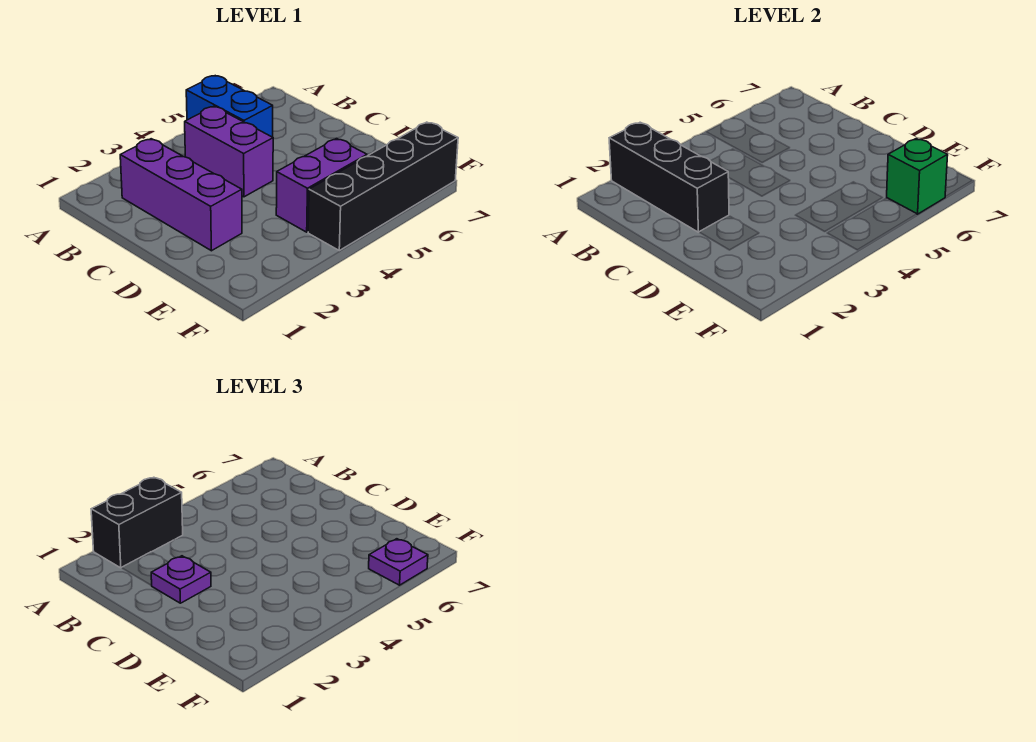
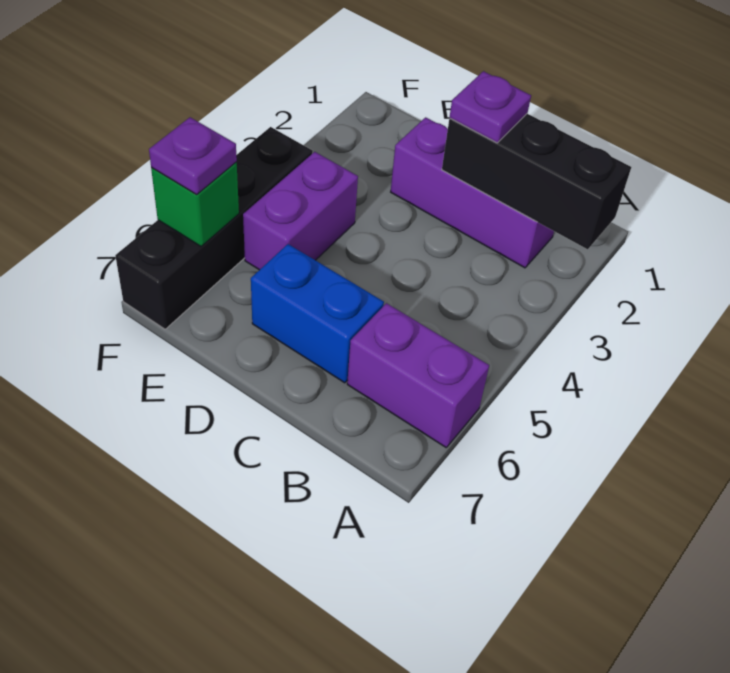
black brick A2:A3 level 3 -> none
blue brick A5:B5 level 1 -> blue brick C6:D6 level 1
purple brick B4:C4 level 1 -> purple brick A6:B6 level 1

